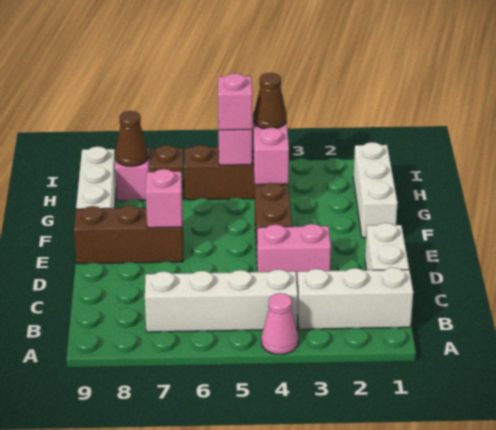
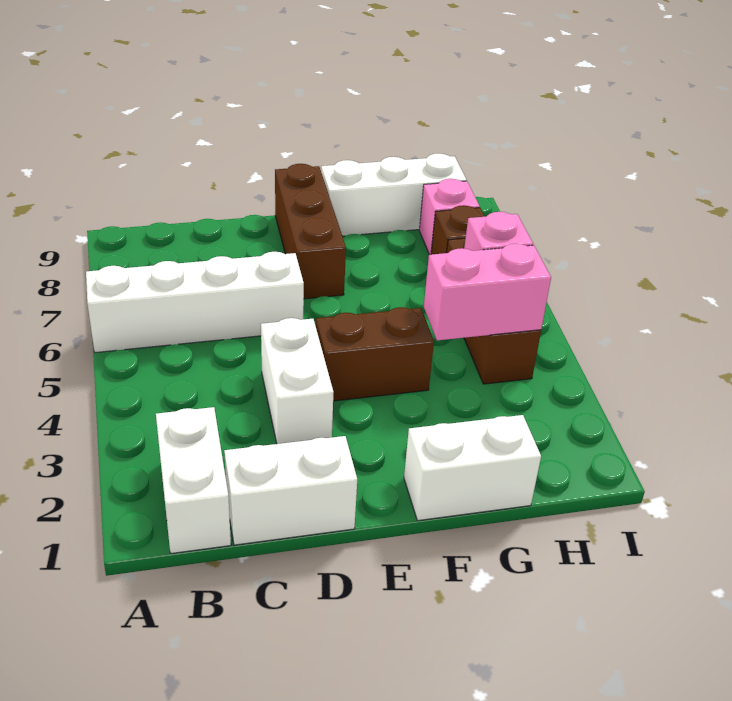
pink cone A4 level 1 -> none
white brick B1:B3 level 1 -> white brick B1:B2 level 1
white brick B4:B7 level 1 -> white brick A6:D6 level 1
pink brick D3:D4 level 1 -> white brick D3:D4 level 1
pink brick E7 level 2 -> none
white brick F1:H1 level 1 -> white brick F1:G1 level 1
brown cone H4 level 3 -> none
pink brick H5 level 3 -> none
brown cone H8 level 2 -> none

